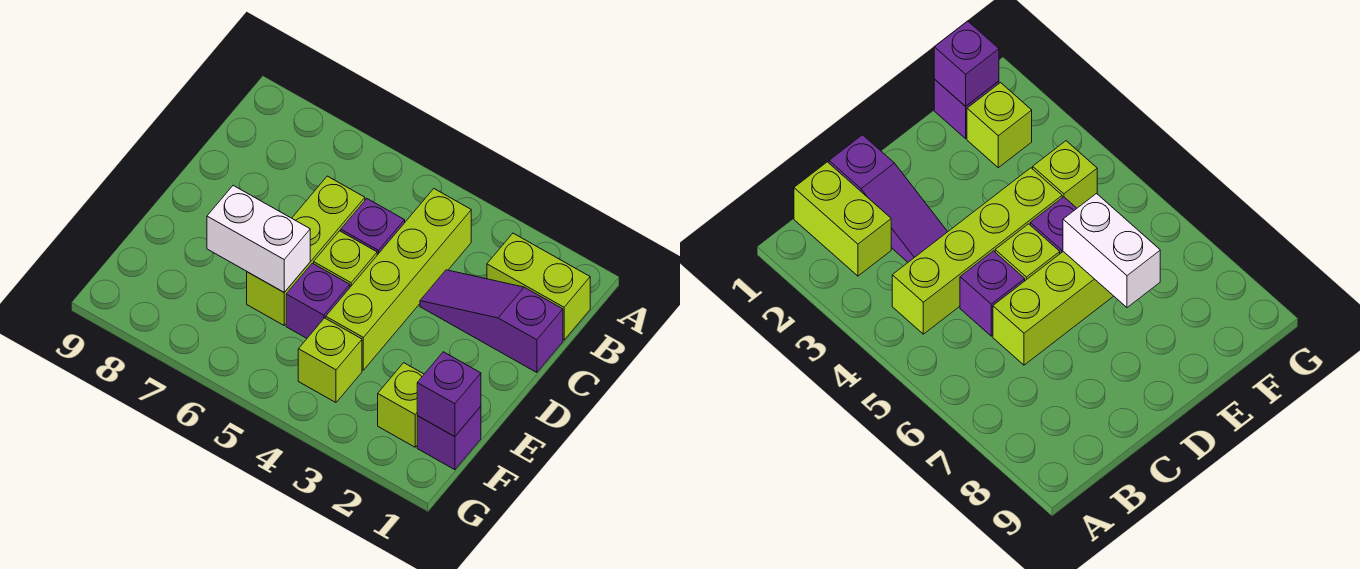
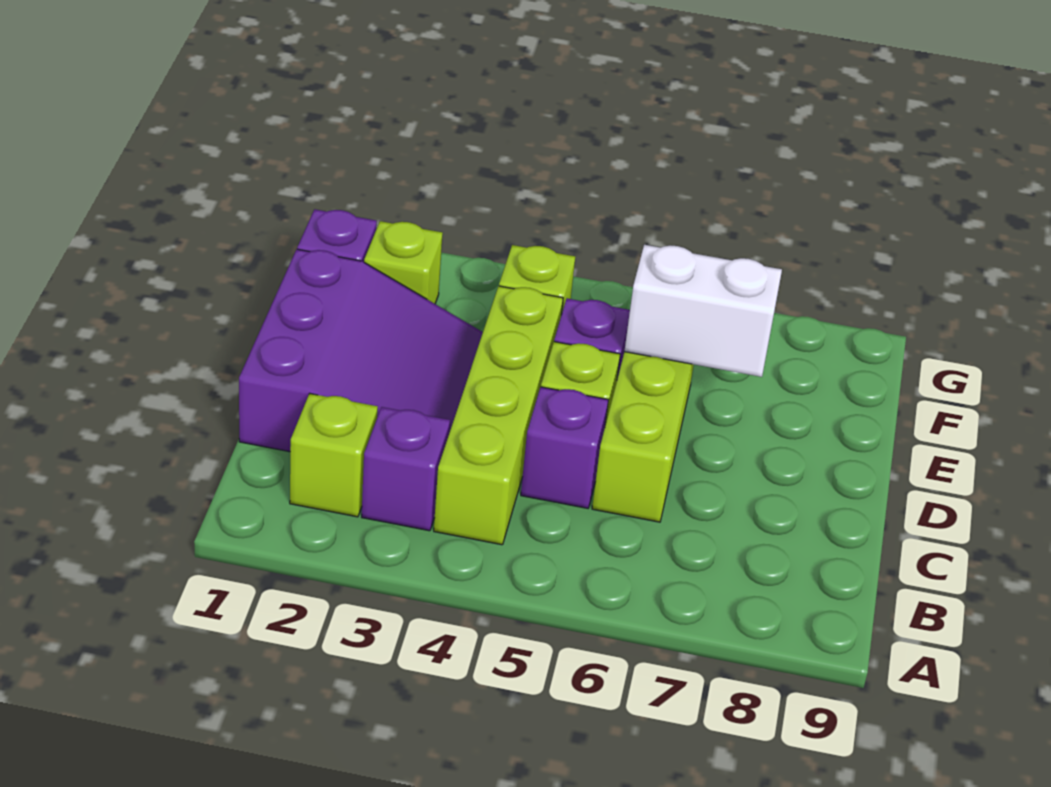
lime brick B1:B2 level 1 -> lime brick B2 level 1
purple slope C1:C3 level 1 top 1 -> purple slope C1:E3 level 1 top 1
purple brick F1 level 2 -> purple brick B3 level 1

